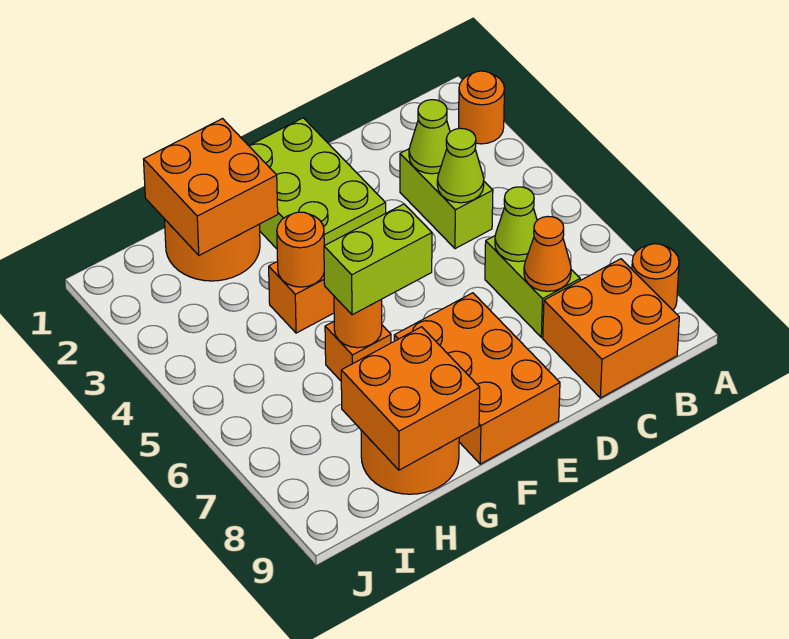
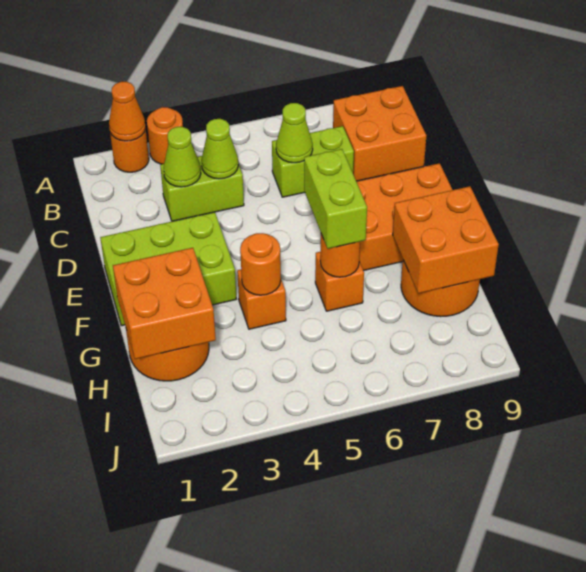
orange round brick A8 level 1 -> orange round brick A3 level 1
orange cone C7 level 2 -> orange cone A2 level 2

